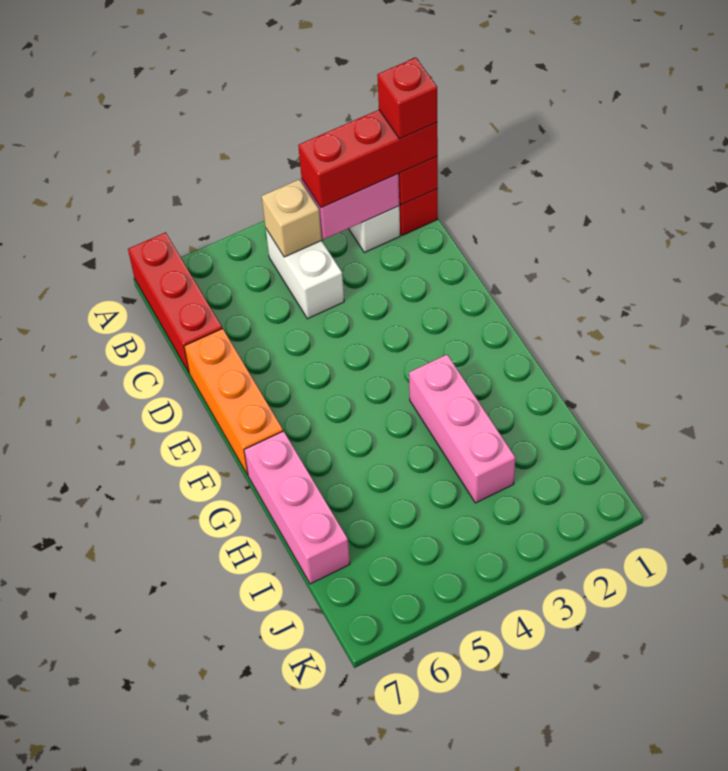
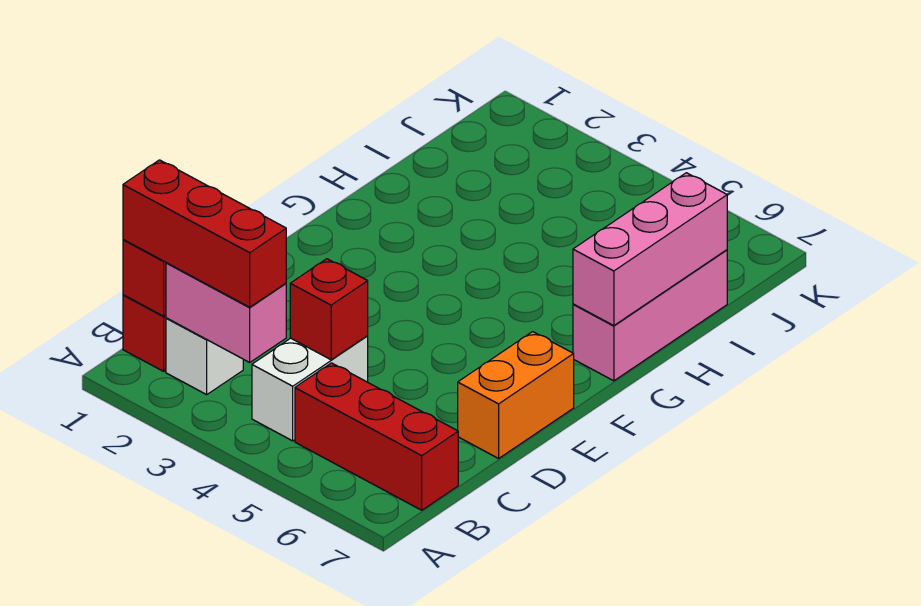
red brick A7:C7 level 1 -> red brick B5:B7 level 1
red brick B1 level 4 -> red brick C4 level 2
tan brick B4 level 2 -> none
orange brick D7:F7 level 1 -> orange brick D7:E7 level 1
pink brick G3:I3 level 1 -> pink brick G7:I7 level 2

